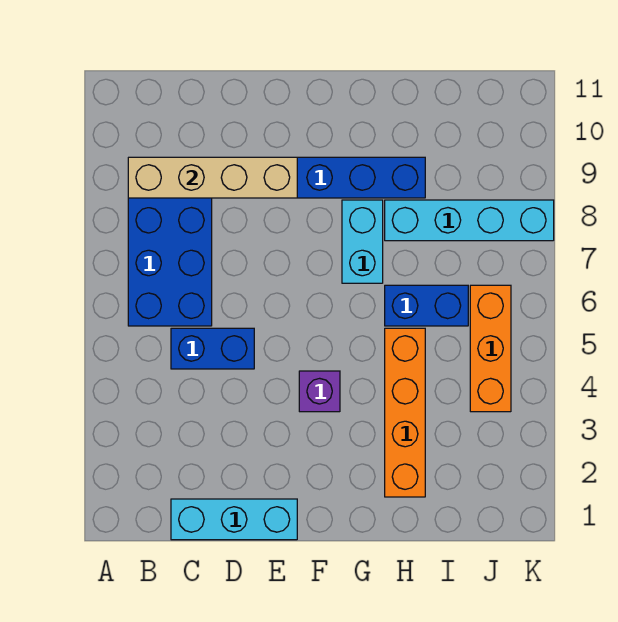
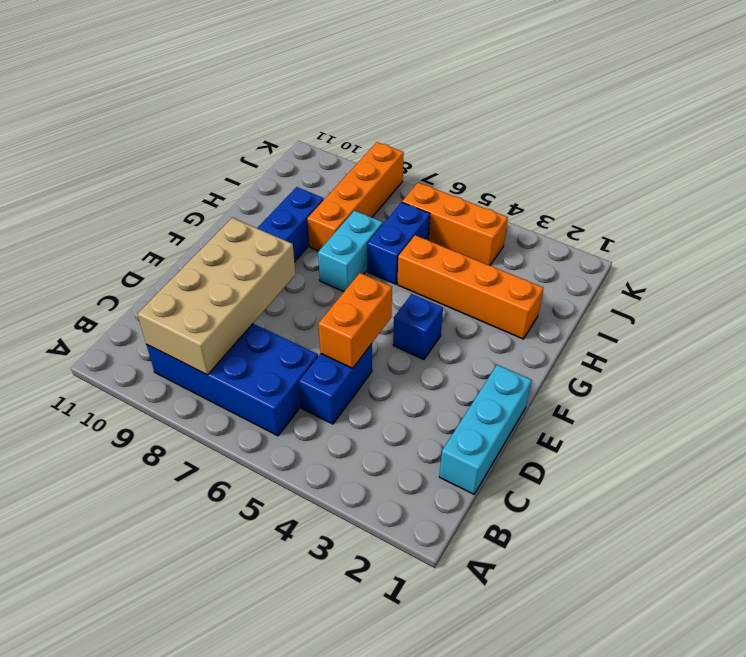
tan brick B9:E9 level 2 -> tan brick B8:E9 level 2
none -> orange brick D5:E5 level 2
purple brick F4 level 1 -> blue brick F4 level 1
cyan brick G7:G8 level 1 -> cyan brick G7:H7 level 1
cyan brick H8:K8 level 1 -> orange brick H8:K8 level 1

